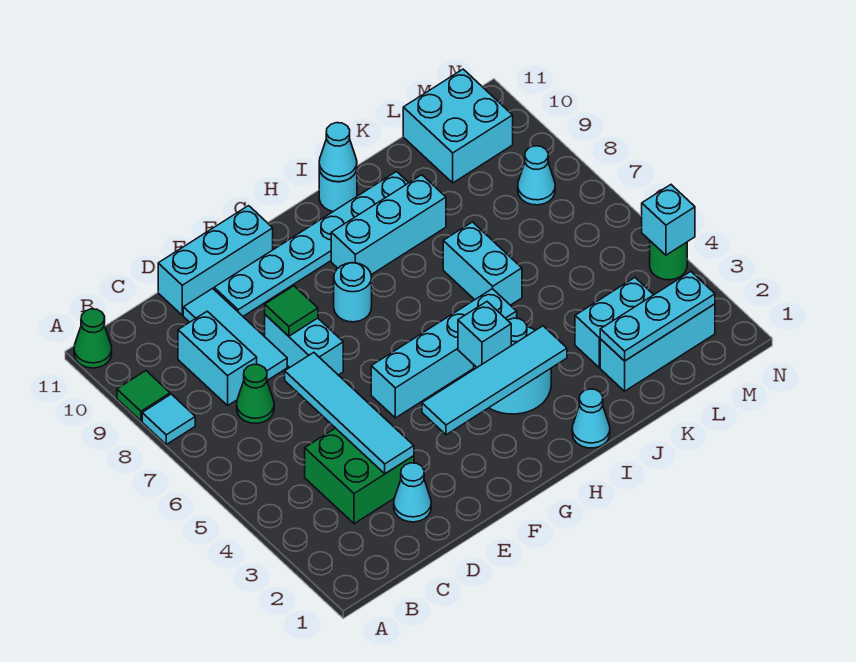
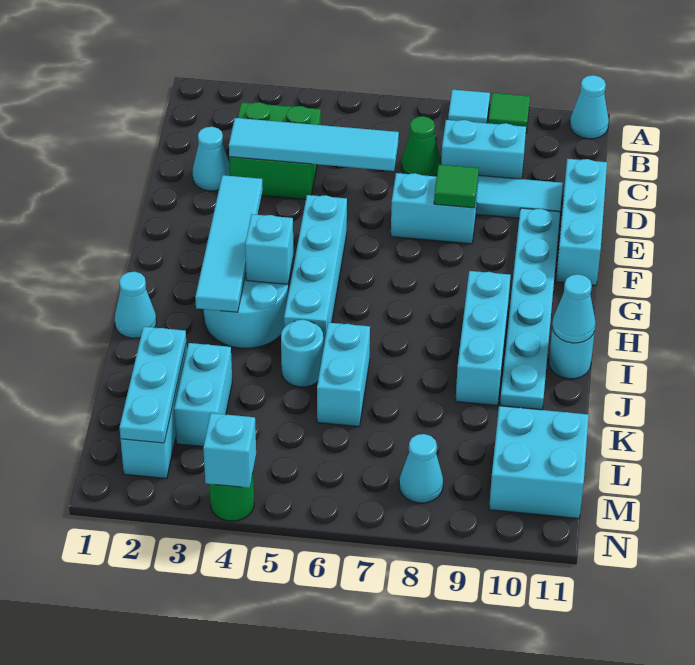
green cone A11 level 1 -> cyan cone A11 level 1
cyan round brick G8 level 1 -> cyan round brick J5 level 1
cyan brick J6:J7 level 1 -> cyan brick J6:K6 level 1

